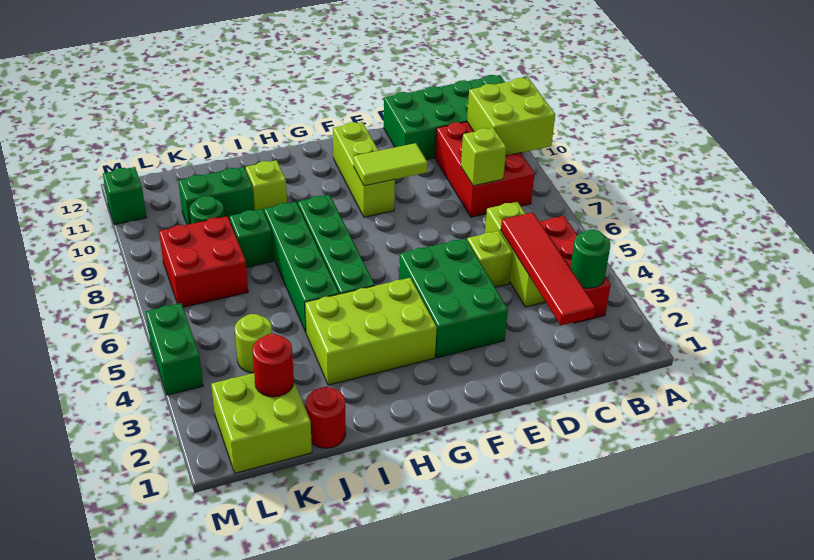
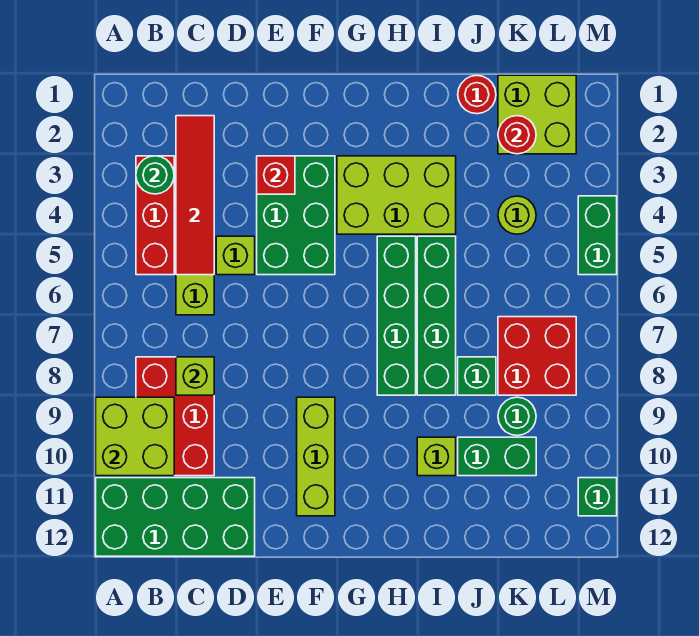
none -> red brick E3 level 2
lime tile E9:F9 level 2 -> none

